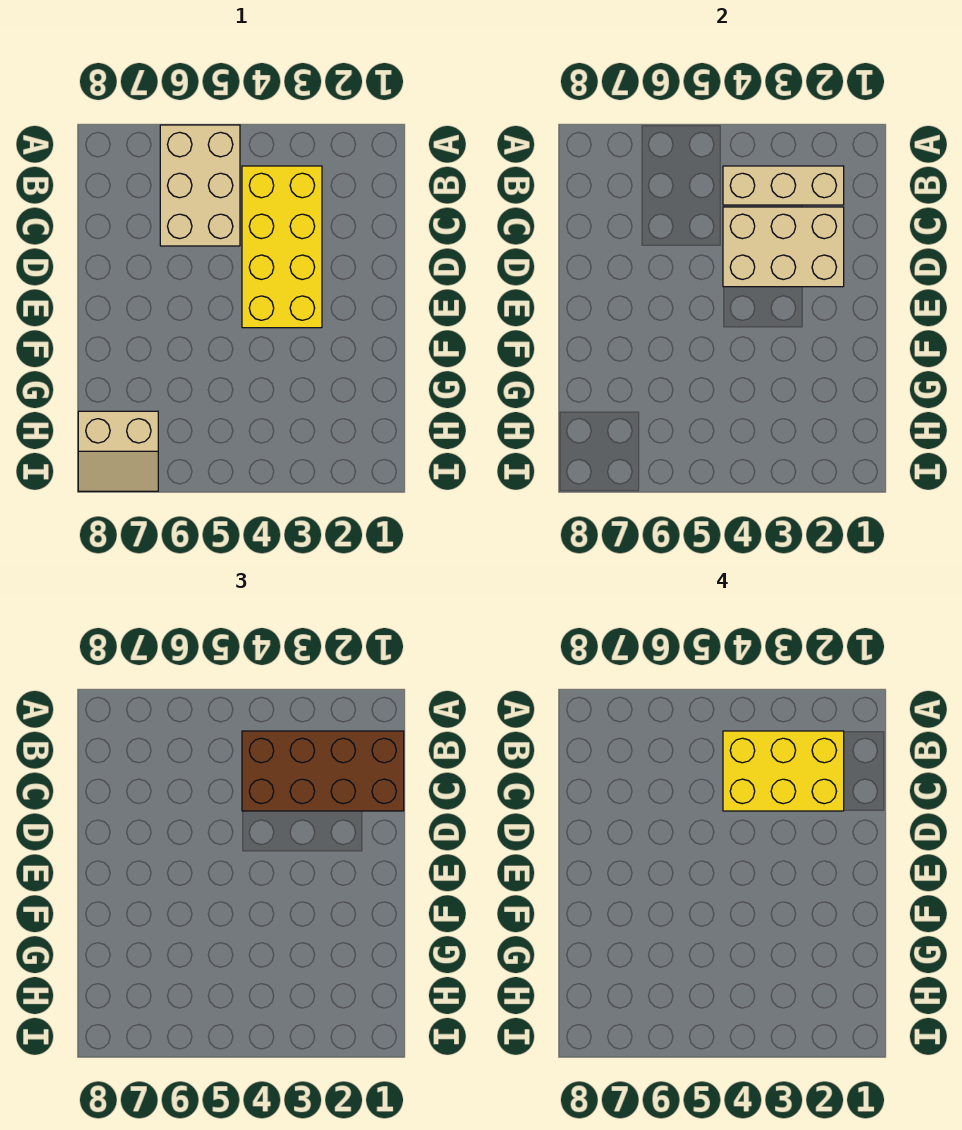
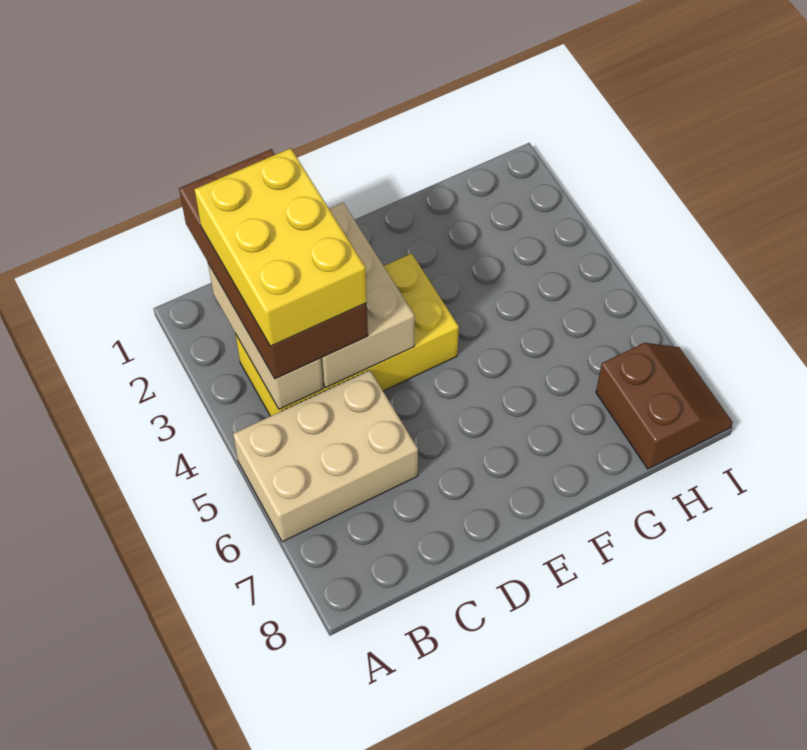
tan slope H7:I8 level 1 top H -> brown slope H7:I8 level 1 top H

